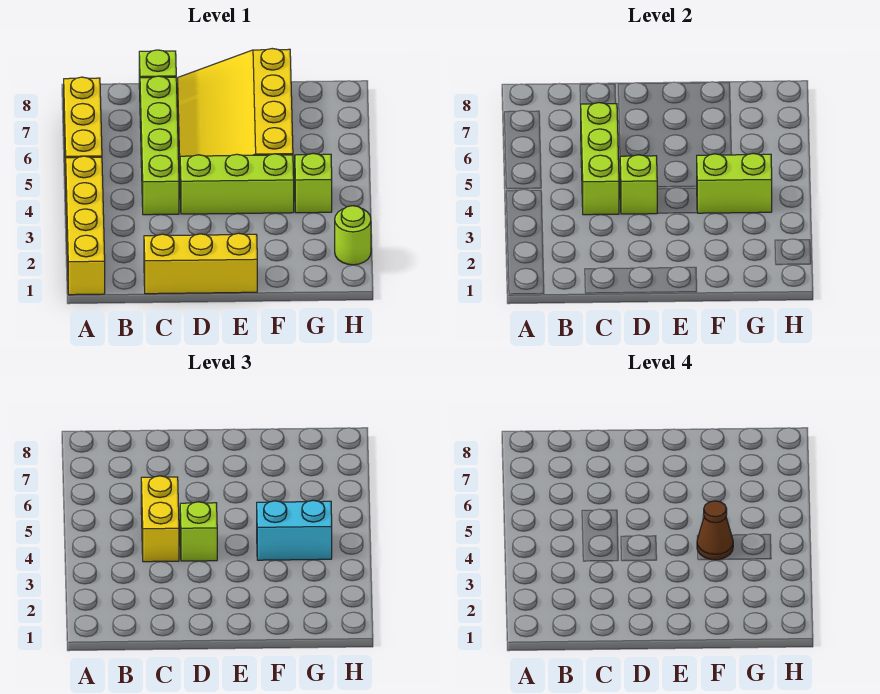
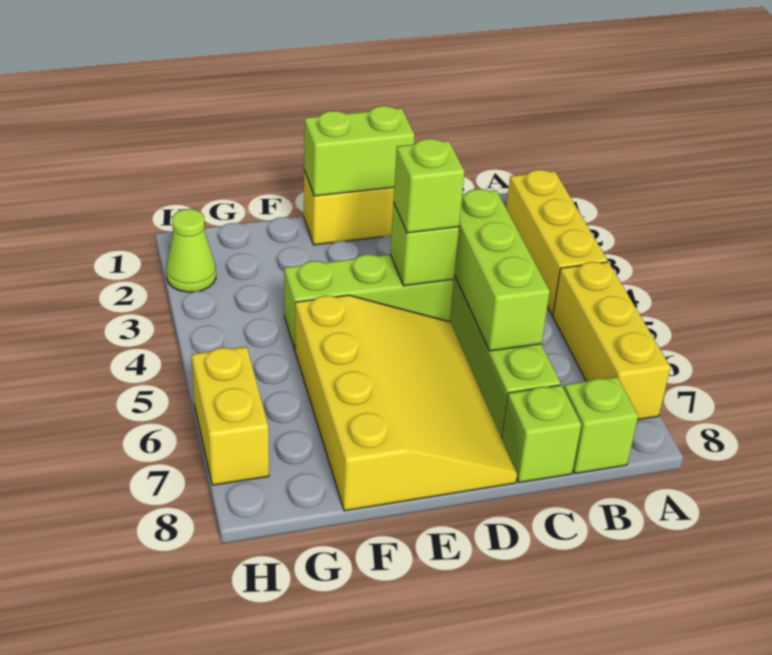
yellow brick A1:A4 level 1 -> yellow brick A2:A4 level 1
yellow brick C4:C5 level 3 -> yellow brick H6:H7 level 1
lime brick F4:G4 level 2 -> lime brick D1:E1 level 2
cyan brick F4:G4 level 3 -> none
brown cone F4 level 4 -> none
lime brick G4 level 1 -> lime brick B8 level 1
lime round brick H2 level 1 -> lime cone H2 level 1

